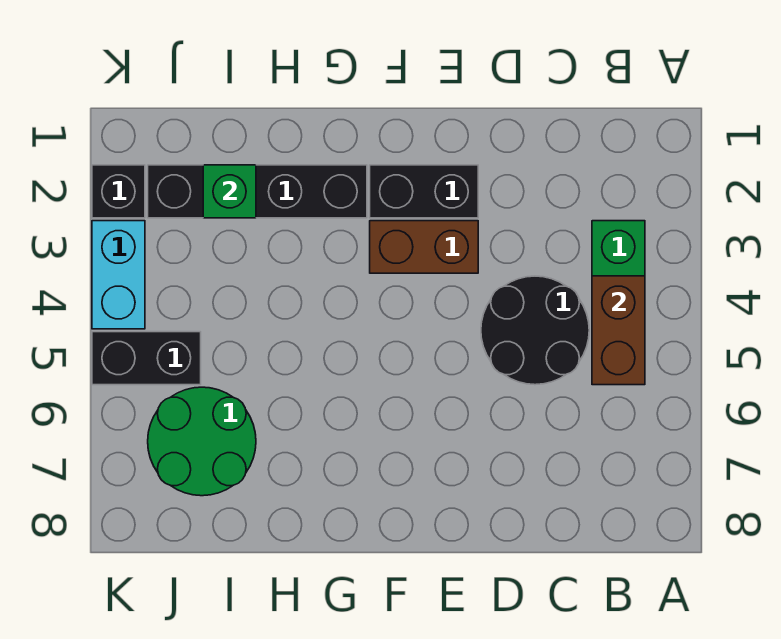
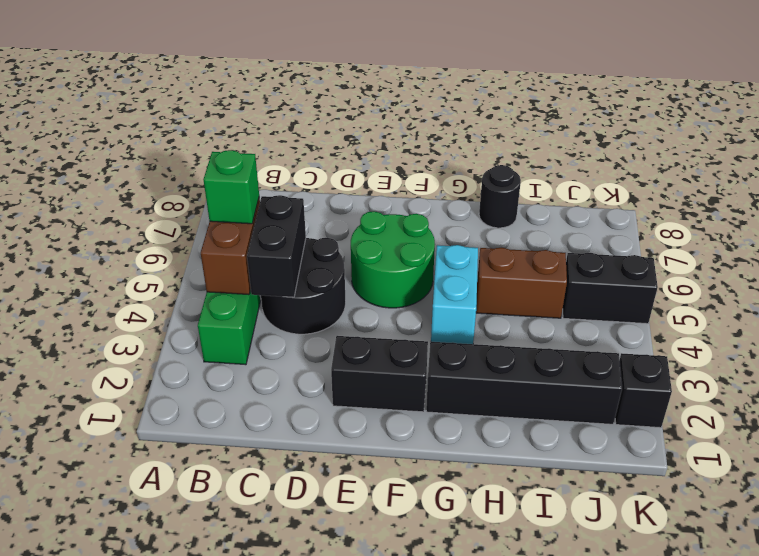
none -> black brick C4:C5 level 2
brown brick E3:F3 level 1 -> brown brick H5:I5 level 1
none -> black round brick H8 level 1
green brick I2 level 2 -> green brick B5 level 3
green round brick I6:J7 level 1 -> green round brick E5:F6 level 1
cyan brick K3:K4 level 1 -> cyan brick G4:G5 level 1

